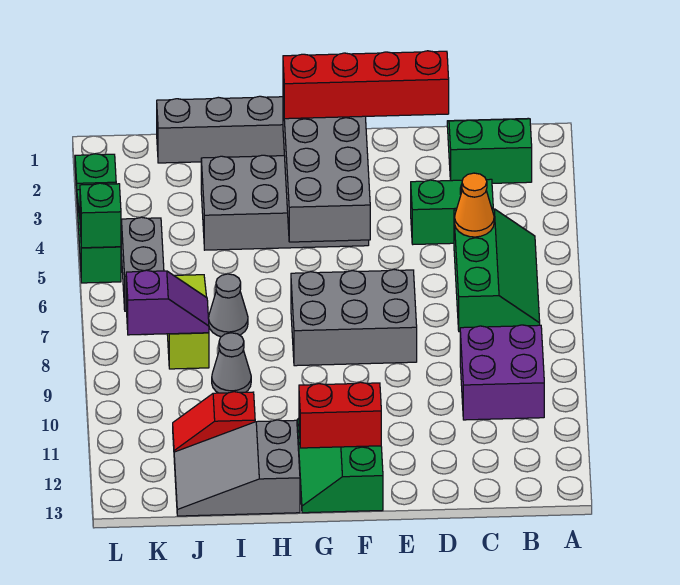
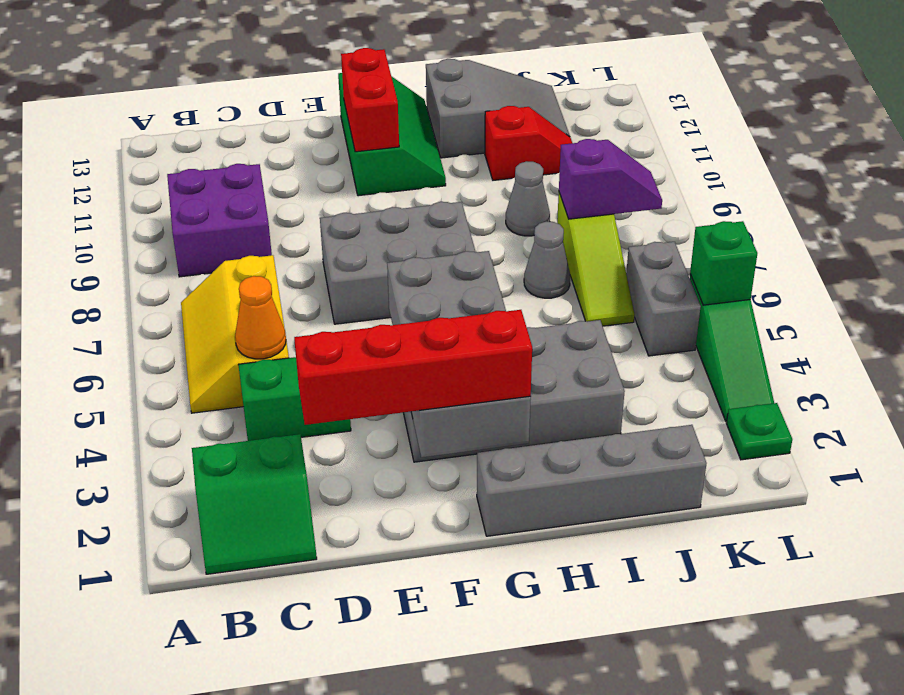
green slope B5:C7 level 1 top C -> yellow slope B5:C7 level 1 top C
red brick F12:G12 level 2 -> red brick F11:F12 level 2
purple slope J8:K8 level 2 top K -> purple slope J8:K8 level 2 top J

